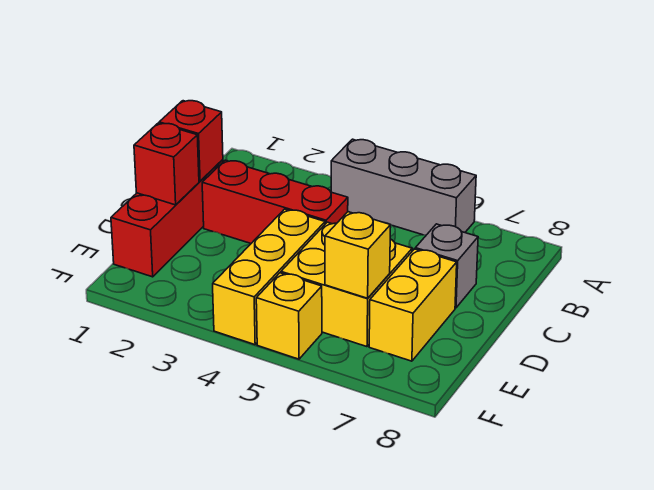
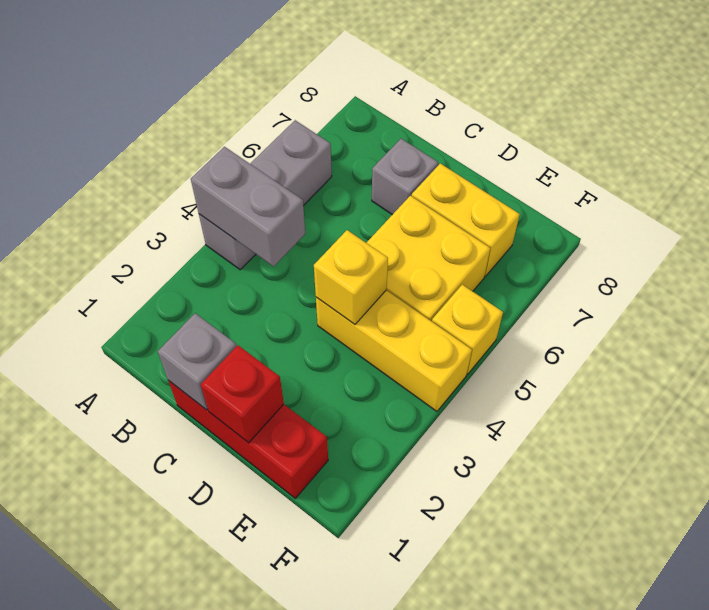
none -> grey brick A4:B4 level 2
red brick C1 level 2 -> grey brick C1 level 2
red brick C2:C4 level 1 -> none
yellow brick E6 level 2 -> yellow brick D4 level 2

